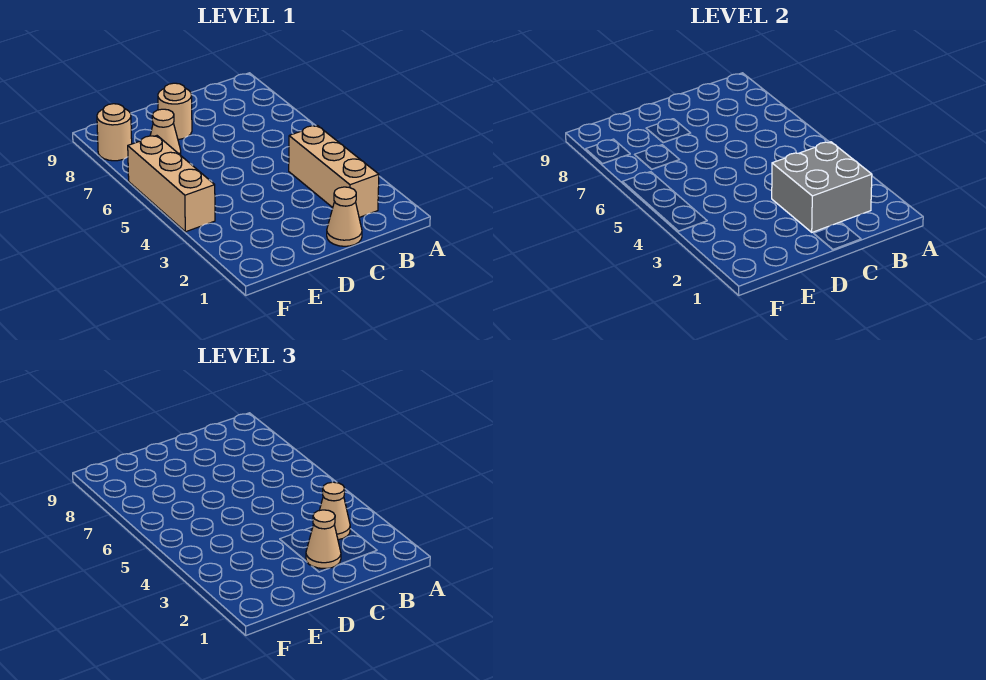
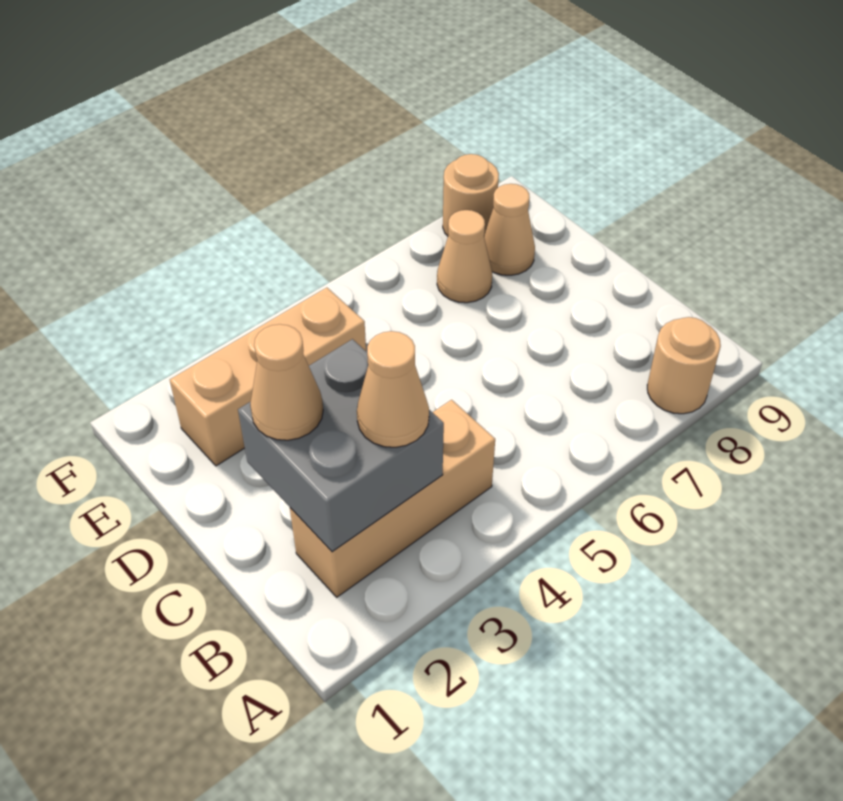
tan cone C1 level 1 -> tan cone E8 level 1
tan round brick D8 level 1 -> tan round brick A8 level 1
tan brick F4:F6 level 1 -> tan brick E2:E4 level 1

